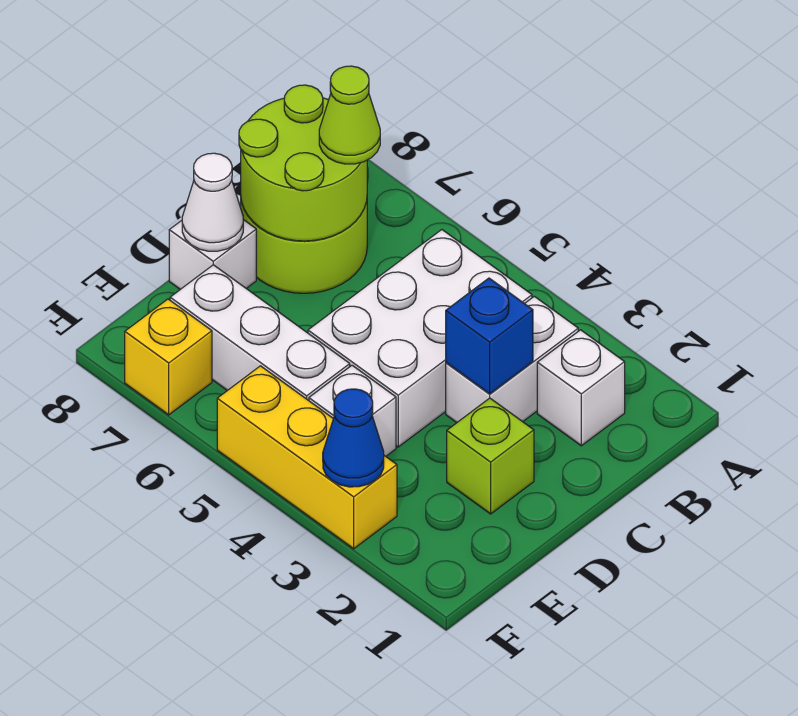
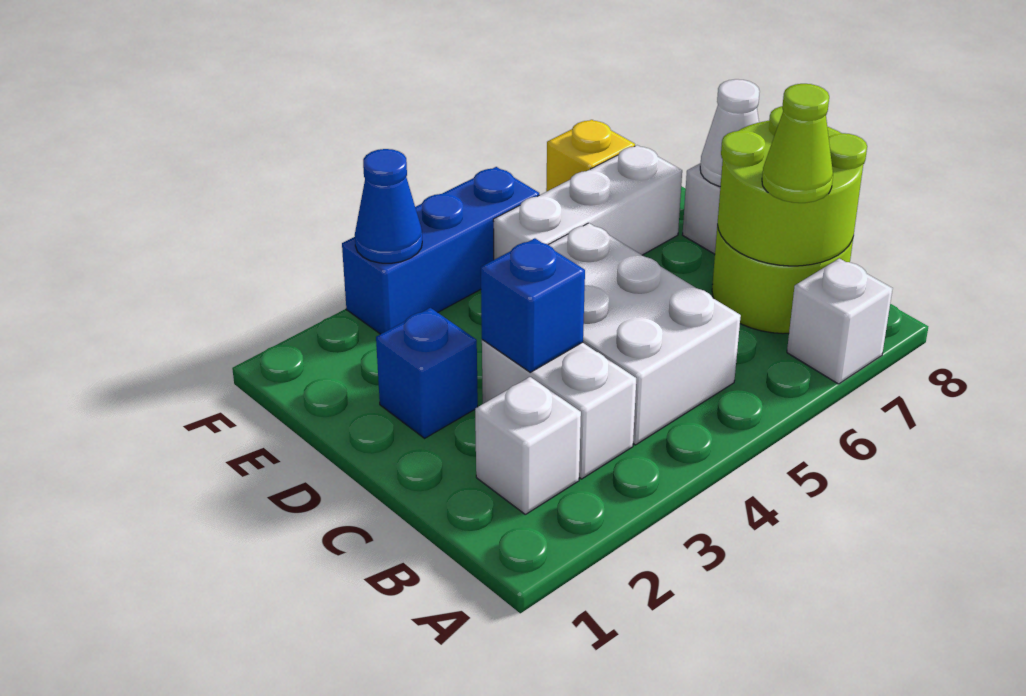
lime brick D2 level 1 -> blue brick D2 level 1
white brick E4 level 1 -> white brick A7 level 1
yellow brick F3:F5 level 1 -> blue brick F3:F5 level 1

